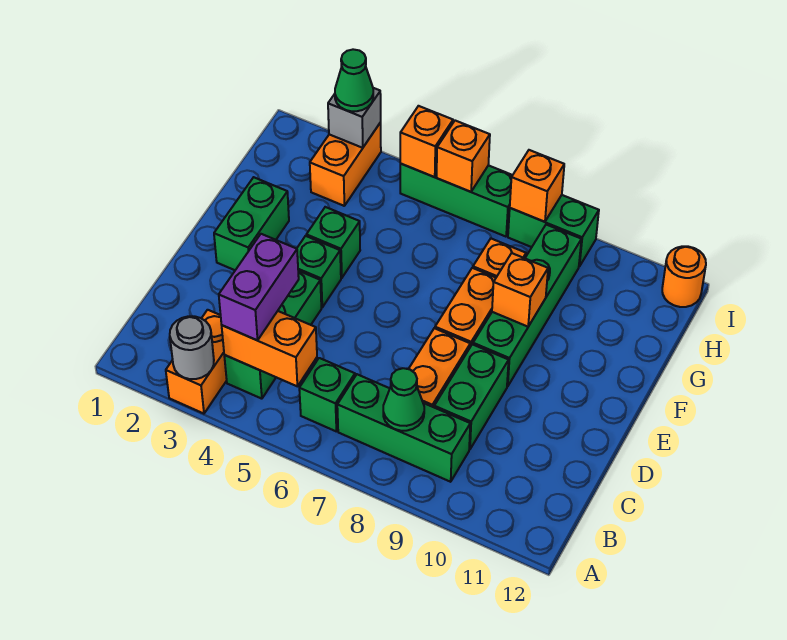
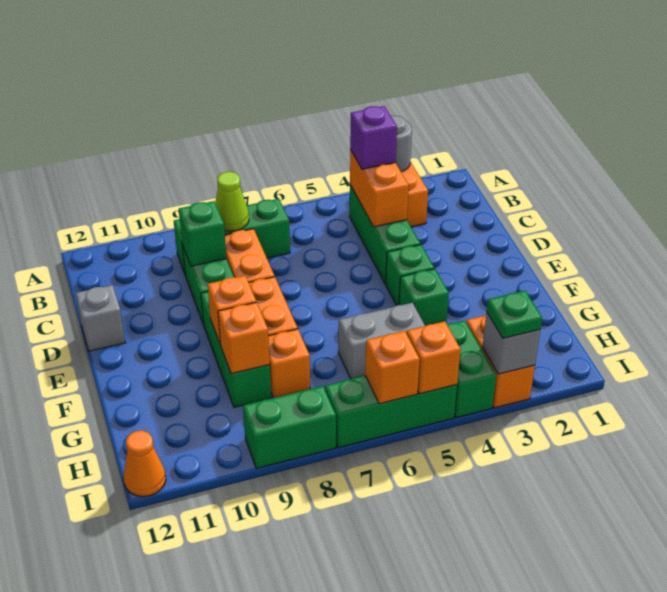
orange brick B4:B5 level 2 -> orange brick B4:C4 level 2
purple brick B4:C4 level 3 -> purple brick B4 level 3
green brick B6 level 1 -> green brick C9 level 2
green cone B8 level 2 -> lime cone B8 level 2
none -> grey brick D12 level 1
green brick E2:F2 level 1 -> green brick H4:I4 level 1
green brick E9:H9 level 1 -> green brick E9:G9 level 1
none -> grey brick G5:G6 level 1
green cone I3 level 3 -> green plate I3 level 3
orange brick I8 level 2 -> orange brick G9 level 2
orange round brick I12 level 1 -> orange cone I12 level 1

